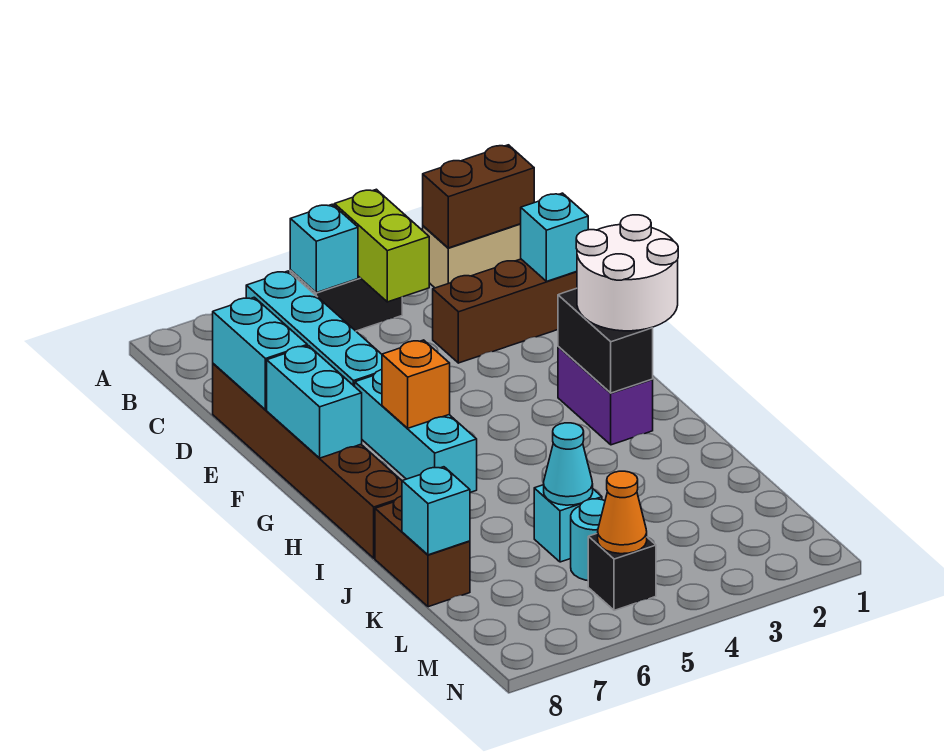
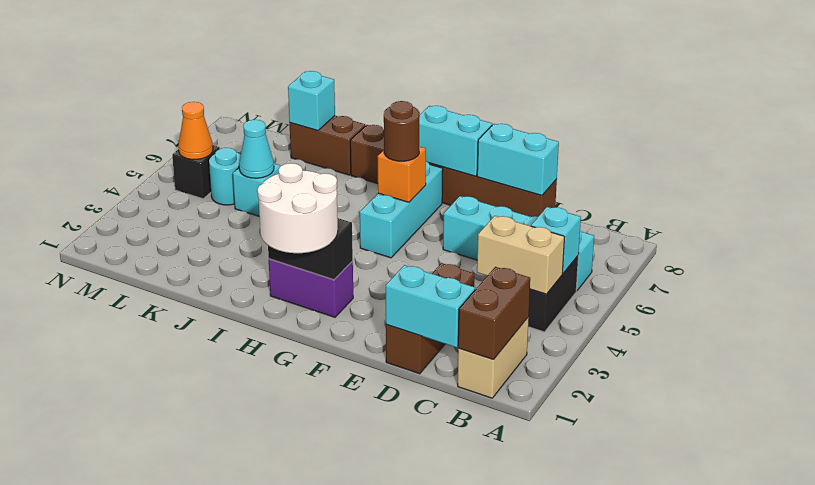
lime brick B4:C4 level 2 -> tan brick B4:C4 level 2
cyan brick D1 level 2 -> cyan brick C1:D1 level 2
cyan brick F6:H6 level 1 -> cyan brick G5:G7 level 1
none -> brown round brick G6 level 3

